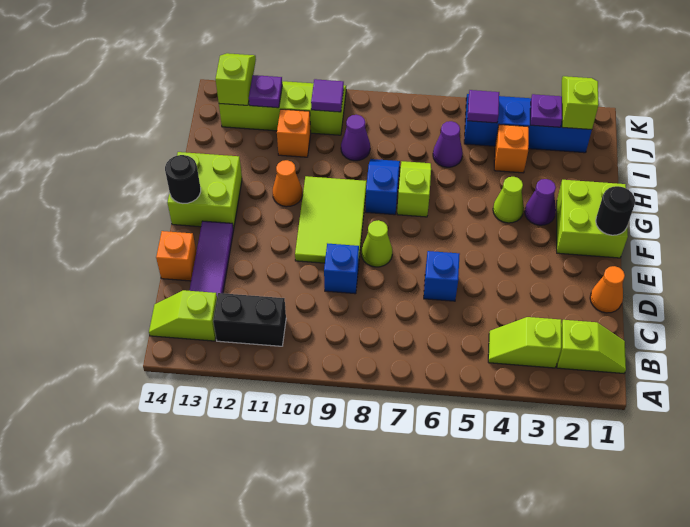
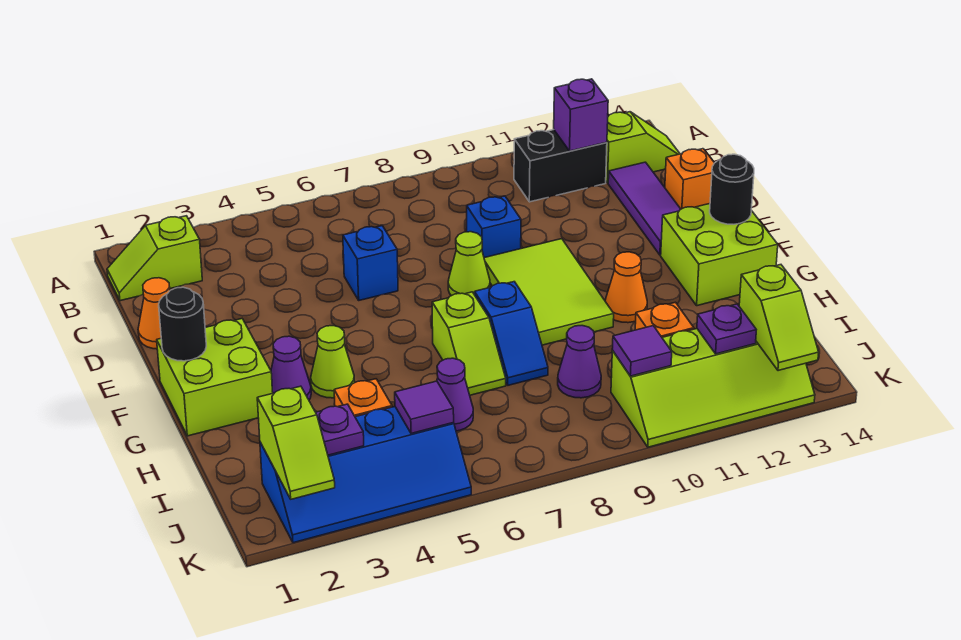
lime slope B3:B4 level 1 top 3 -> none
none -> purple brick B12 level 2

